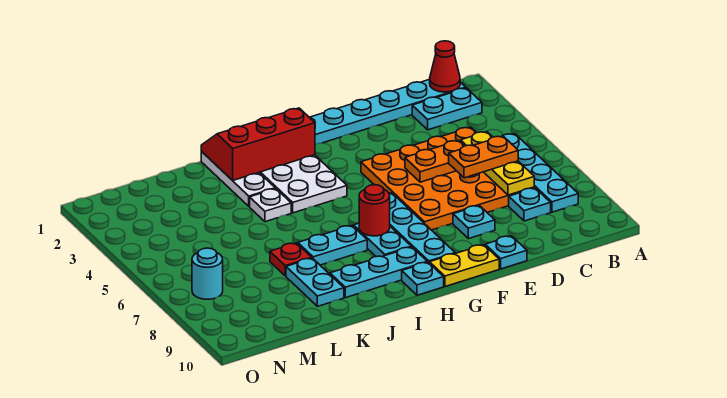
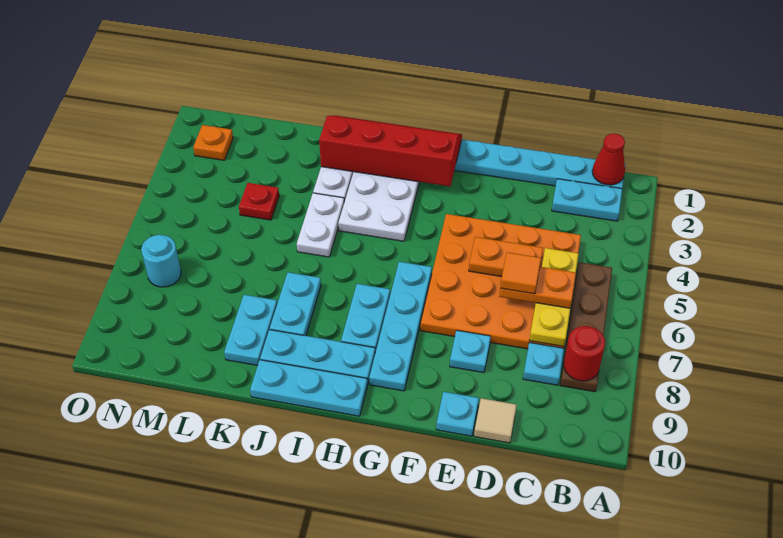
cyan plate B5:B8 level 1 -> brown plate B5:B8 level 1
none -> orange tile D6 level 4
none -> tan tile D10 level 1
yellow plate F10:G10 level 1 -> none
red slope H1:J2 level 2 top 2 -> red slope G1:J2 level 2 top 2
red round brick H7 level 2 -> red round brick B8 level 2
cyan plate H10 level 1 -> cyan plate H10:J10 level 1
cyan plate I7:J7 level 1 -> cyan plate J7:J8 level 1
white plate J4 level 1 -> white plate J4:J5 level 1
red plate K7 level 1 -> red plate L4 level 1
none -> orange plate N2 level 1

